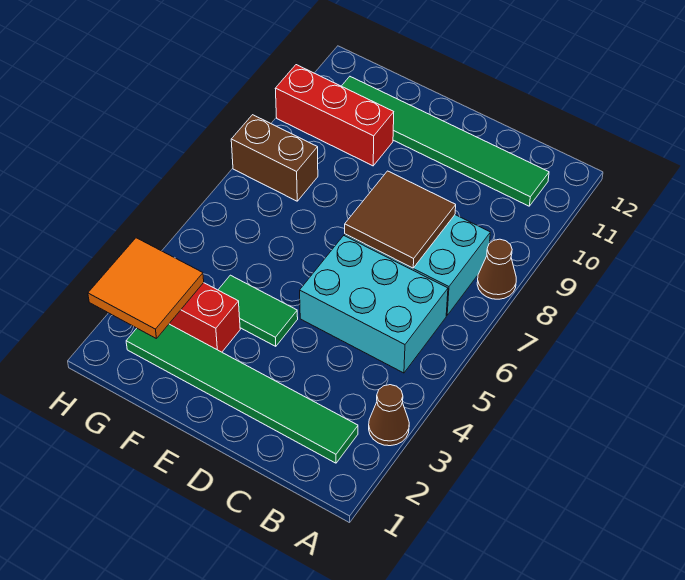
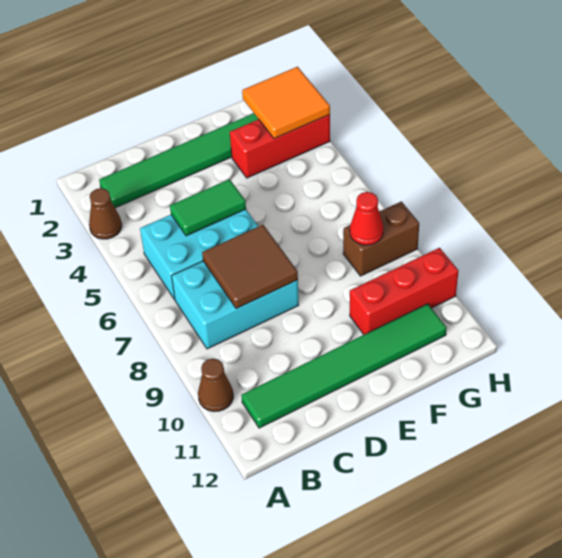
brown cone A8 level 1 -> brown cone A10 level 1
green tile E4:F4 level 1 -> green tile C5:D5 level 2
none -> red cone G8 level 2

